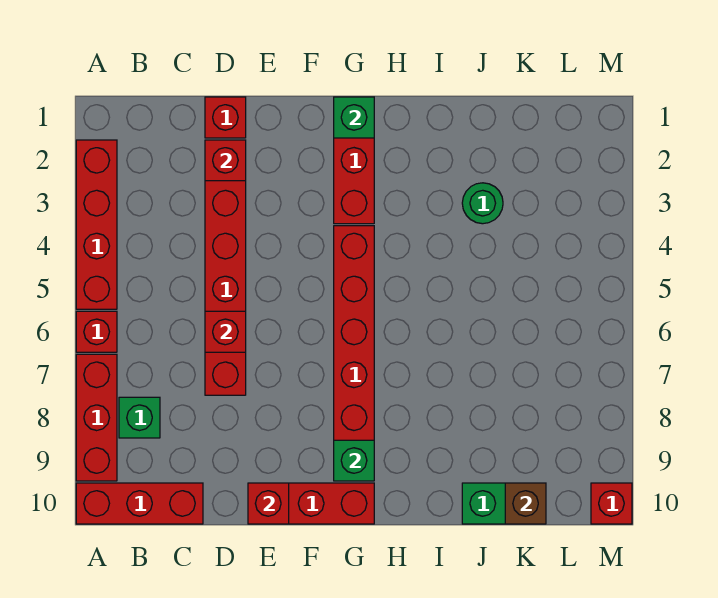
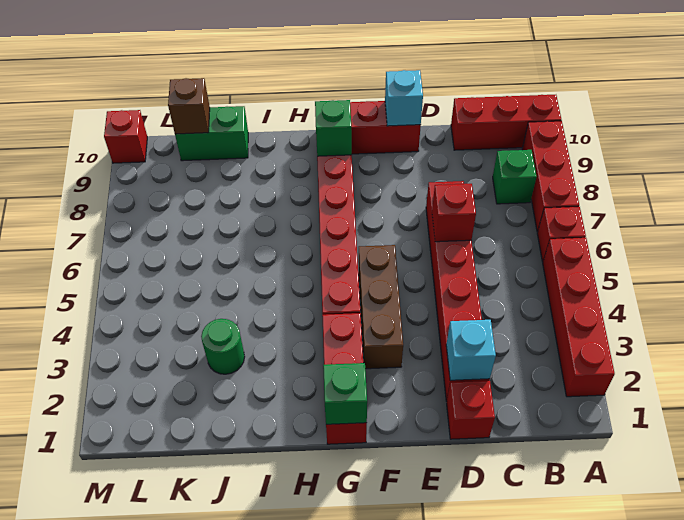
red brick D2 level 2 -> cyan brick D2 level 2
red brick E10 level 2 -> cyan brick E10 level 2
none -> brown brick F3:F5 level 1

